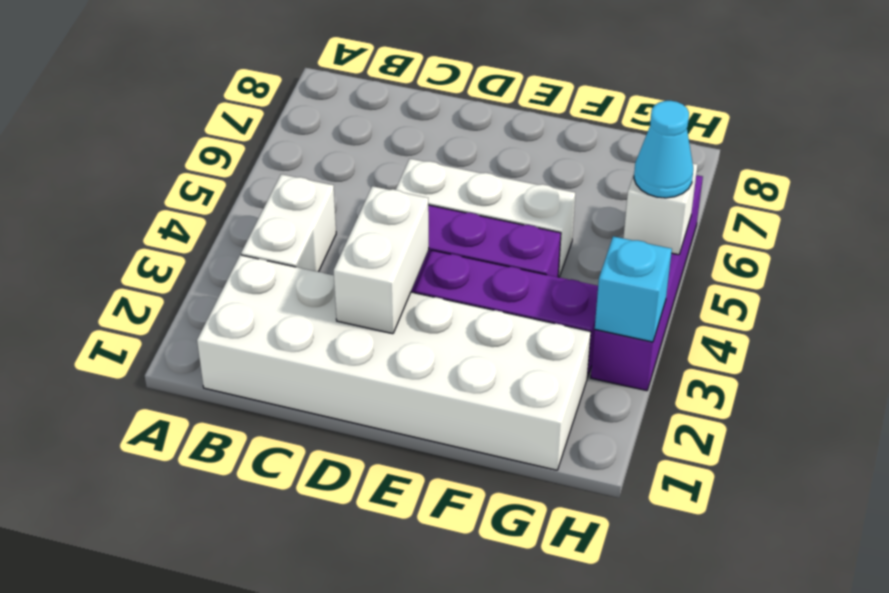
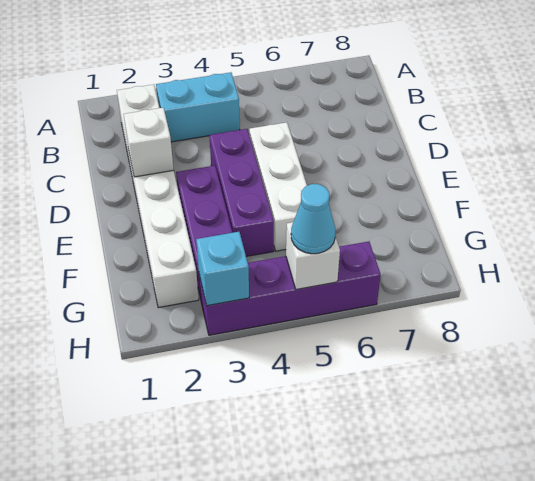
white brick B1:G2 level 1 -> white brick B2:G2 level 1
white brick B3:B4 level 1 -> cyan brick B3:B4 level 1
white brick D2:D3 level 2 -> white brick D2 level 2

